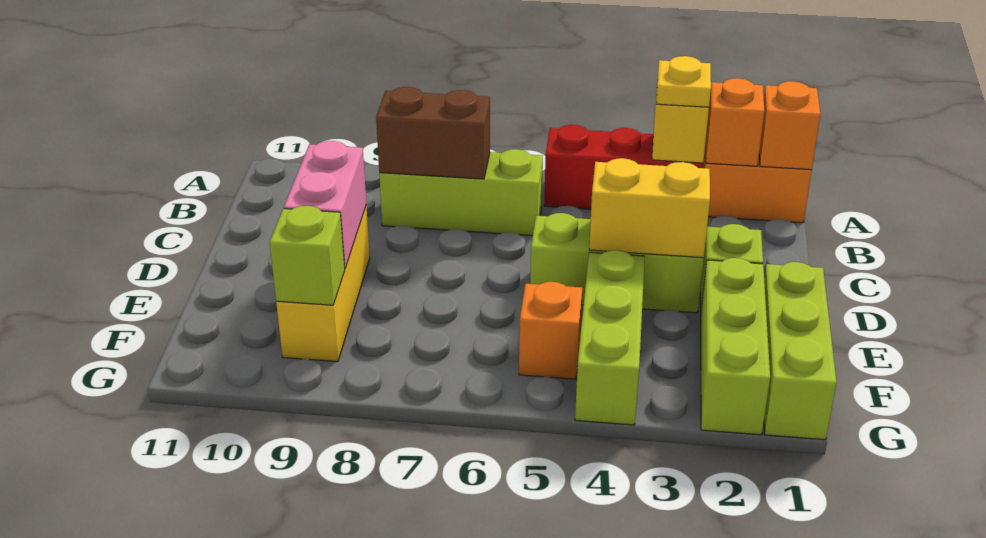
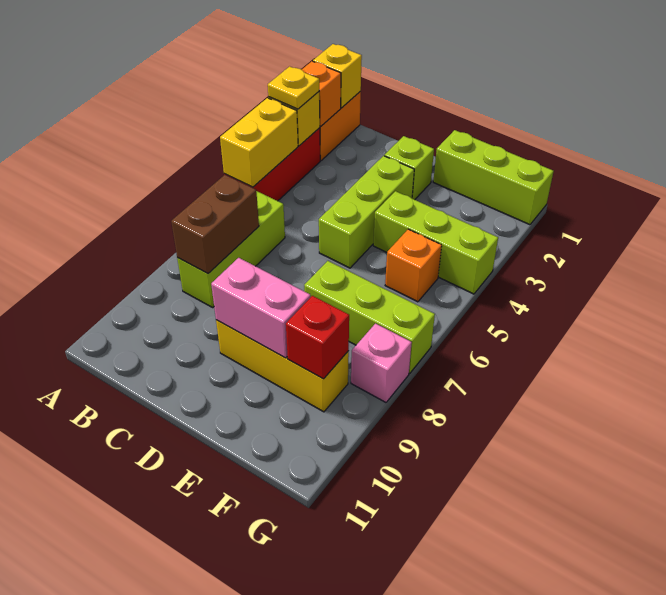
orange brick A1 level 2 -> yellow brick A1 level 2
yellow brick D3:D4 level 2 -> yellow brick A4:A5 level 2
lime brick E2:G2 level 1 -> lime brick E7:G7 level 1
lime brick F9 level 2 -> red brick F9 level 2
none -> pink brick G8 level 1

